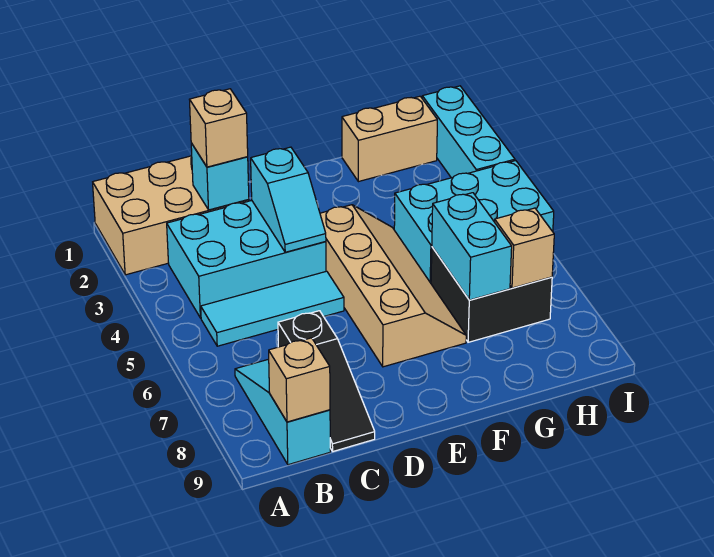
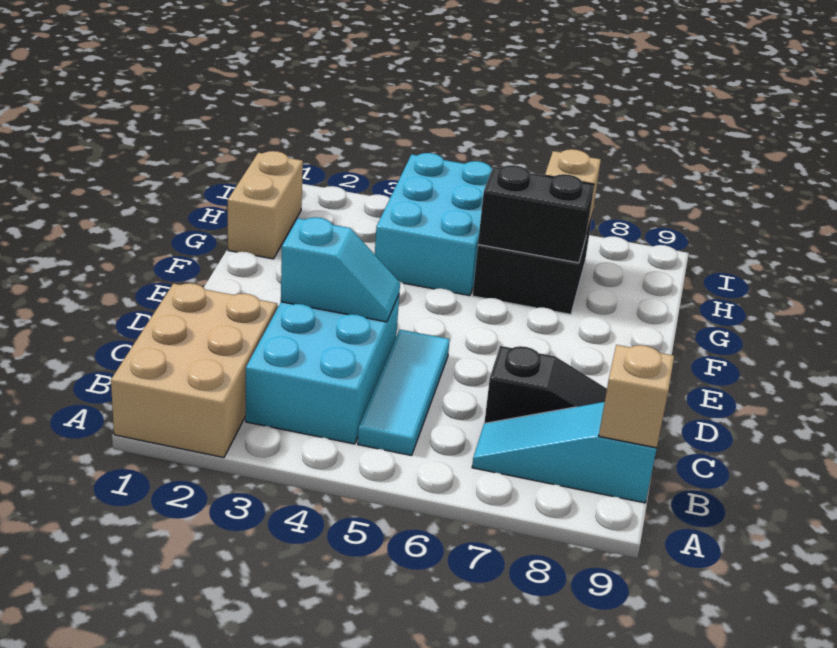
cyan brick C2 level 2 -> none
tan brick C2 level 3 -> none
tan slope E4:F7 level 1 top E -> none
cyan brick G6:G7 level 2 -> black brick G6:G7 level 2
cyan brick I1:I3 level 1 -> none

